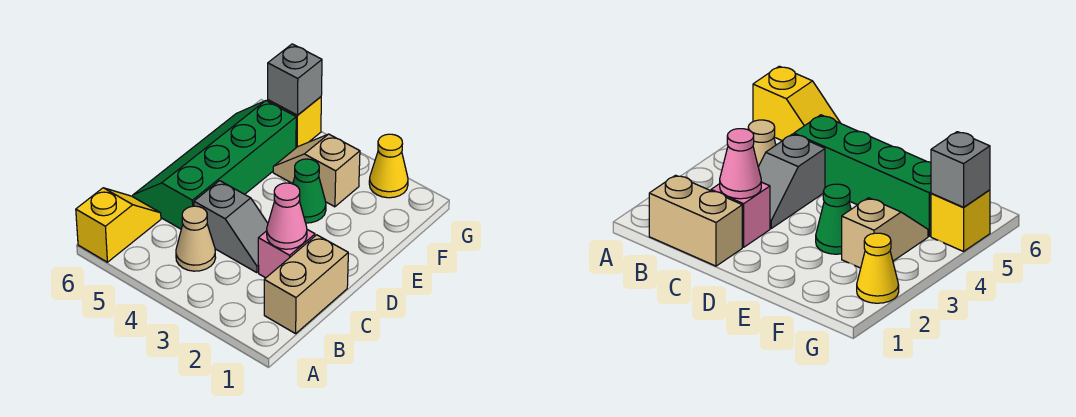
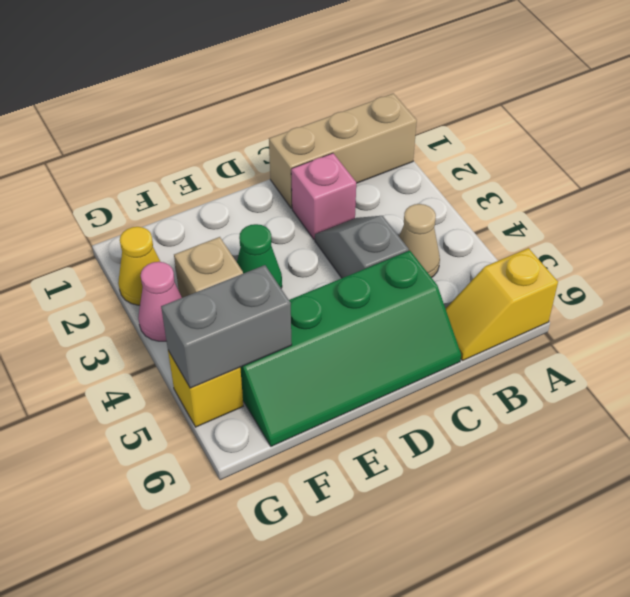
tan brick B1:C1 level 1 -> tan brick A1:C1 level 1
pink cone C2 level 2 -> pink cone G3 level 1
grey brick G5 level 2 -> grey brick F5:G5 level 2

